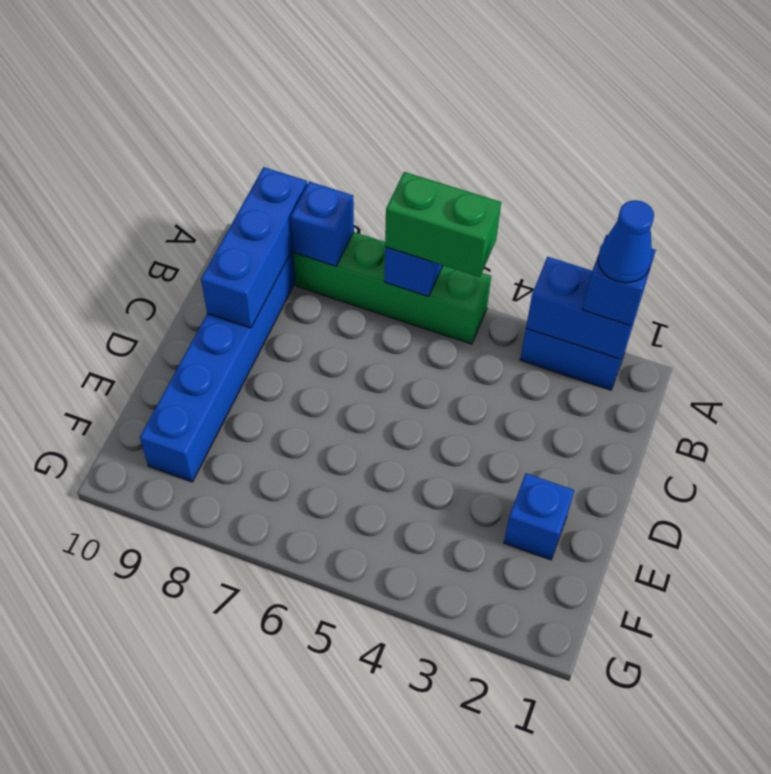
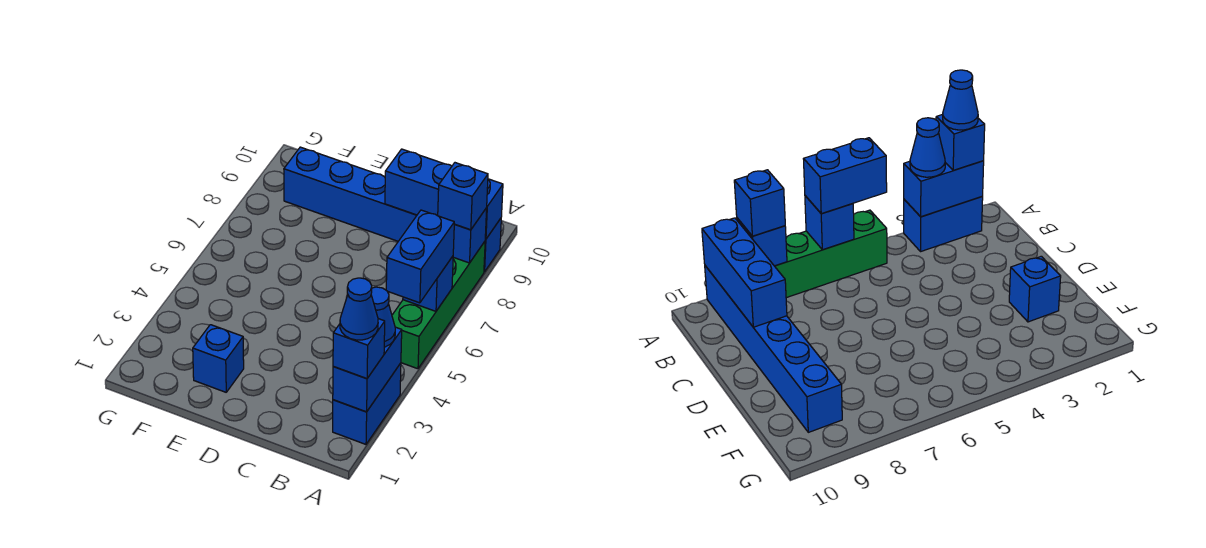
none -> blue cone A3 level 3
green brick A5:A6 level 3 -> blue brick A5:A6 level 3
none -> blue brick A8 level 3

